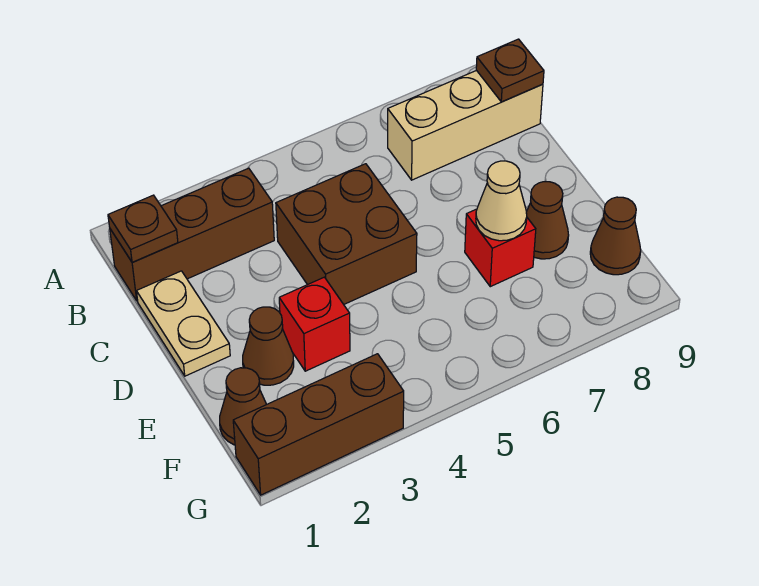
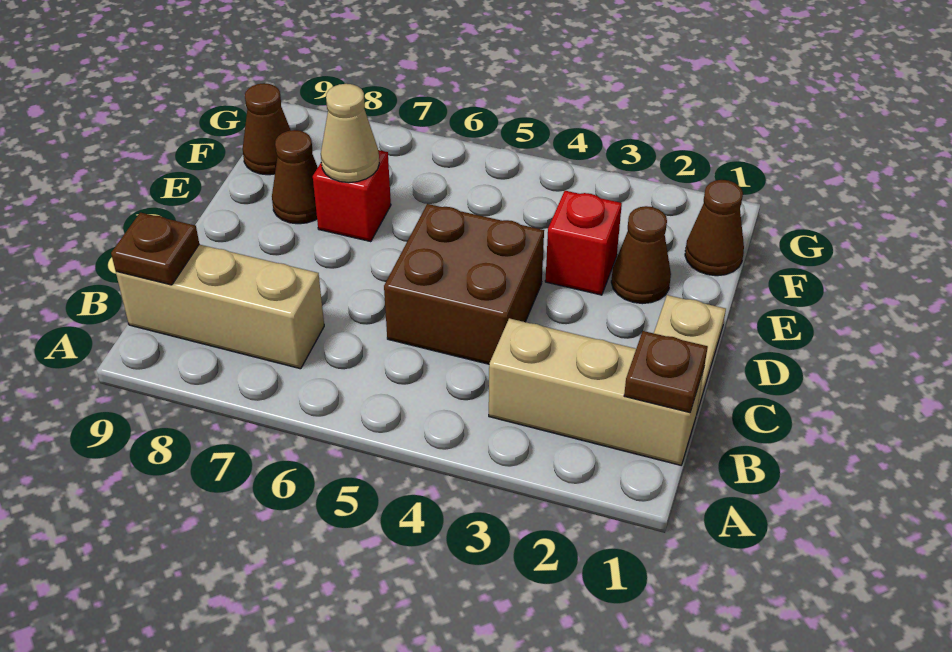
brown brick B1:B3 level 1 -> tan brick B1:B3 level 1
brown brick G1:G3 level 1 -> none

